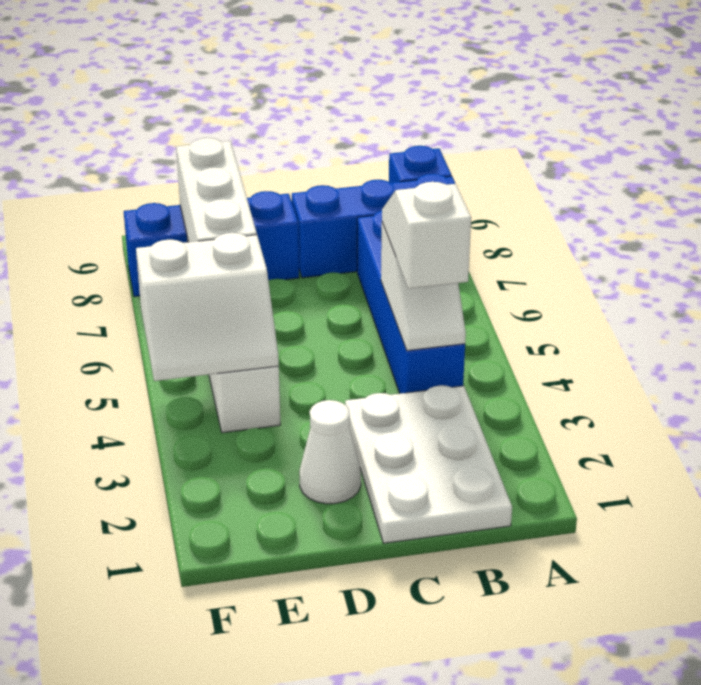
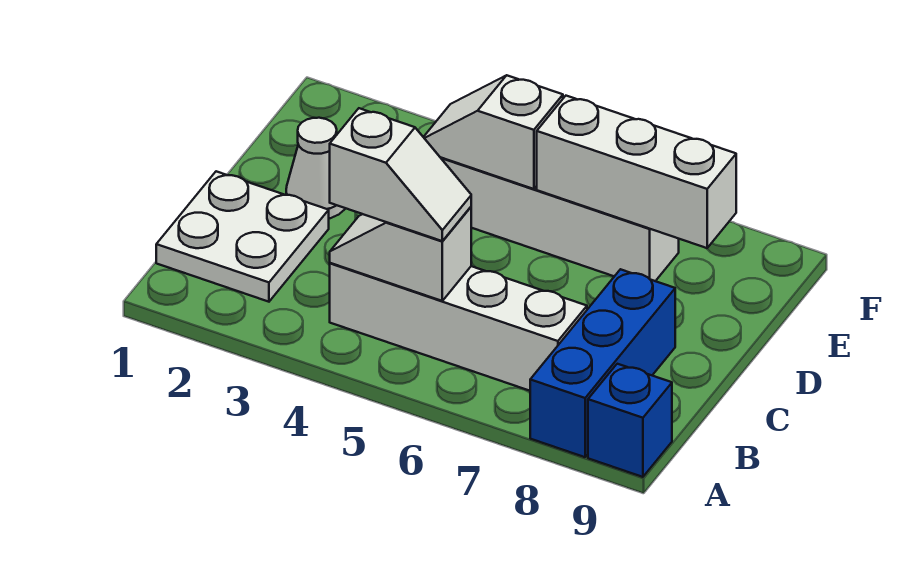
white plate B1:C3 level 1 -> white plate B1:C2 level 1
blue brick B4:B7 level 1 -> white brick B4:B7 level 1
blue brick D8:F8 level 1 -> none
white slope E4:F5 level 2 top 5 -> white slope E4:E5 level 2 top 5

